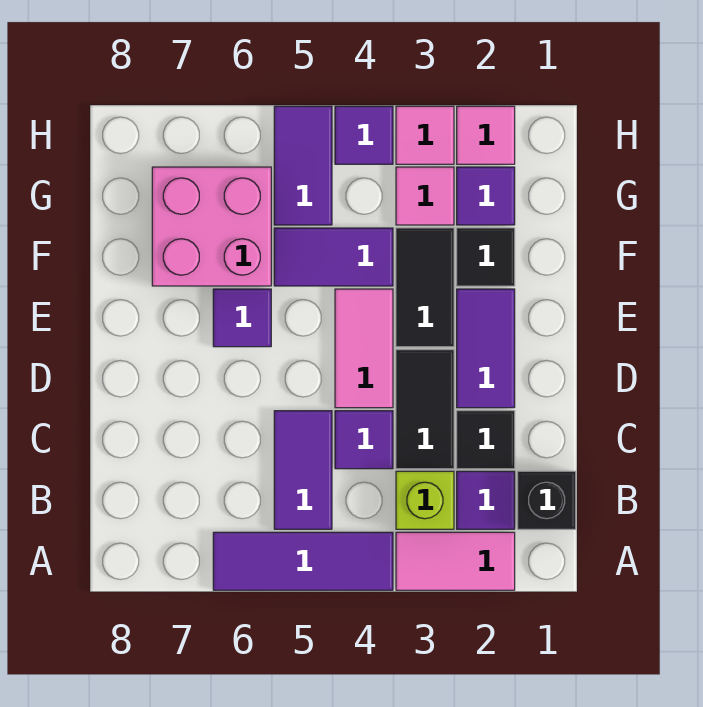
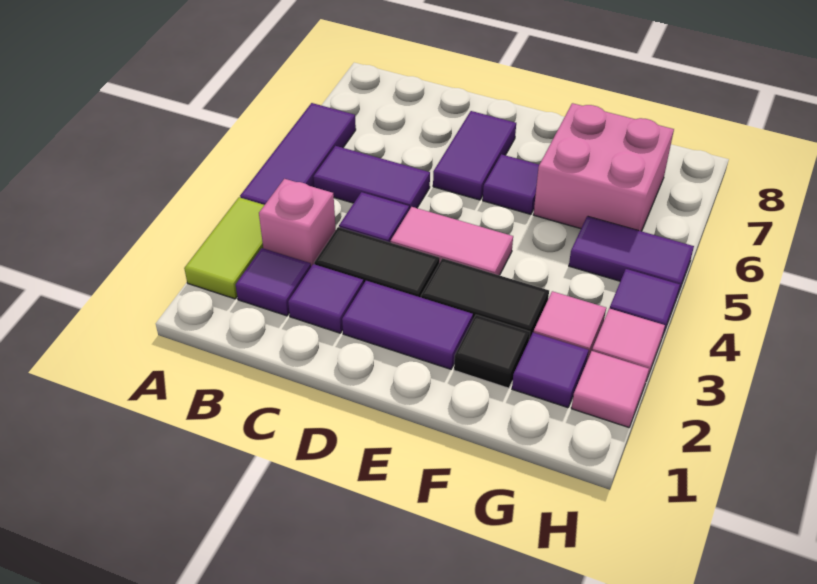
pink tile A2:A3 level 1 -> lime tile A2:A3 level 1
black brick B1 level 1 -> none
lime brick B3 level 1 -> pink brick B3 level 1
black tile C2 level 1 -> purple tile C2 level 1
purple tile F4:F5 level 1 -> purple tile D6:D7 level 1

